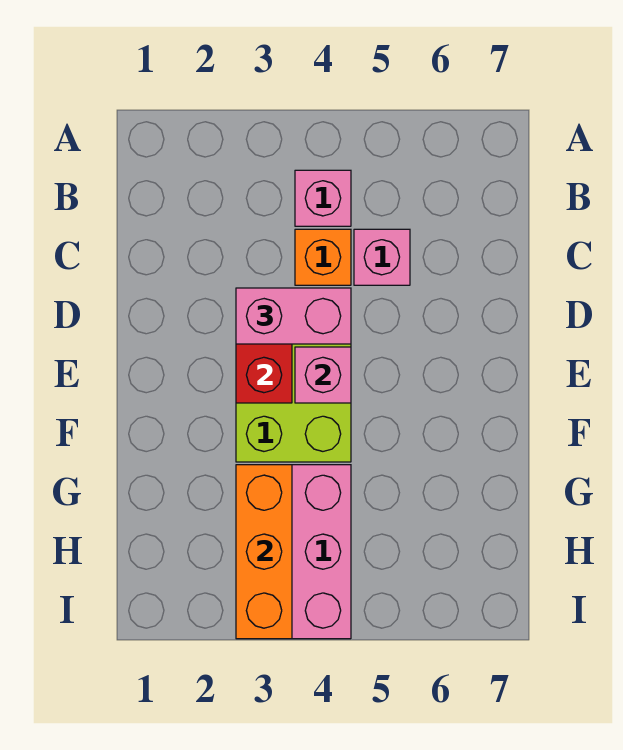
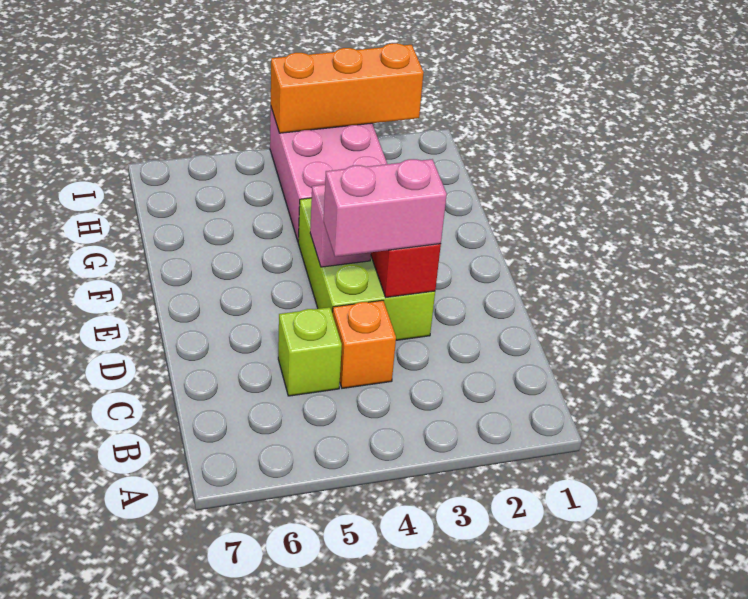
pink brick B4 level 1 -> none
pink brick C5 level 1 -> lime brick C5 level 1
orange brick G3:I3 level 2 -> orange brick I2:I4 level 2

